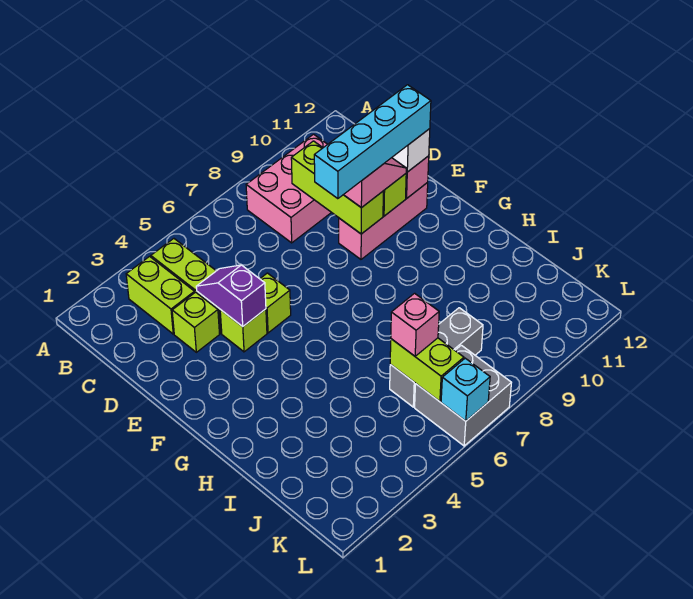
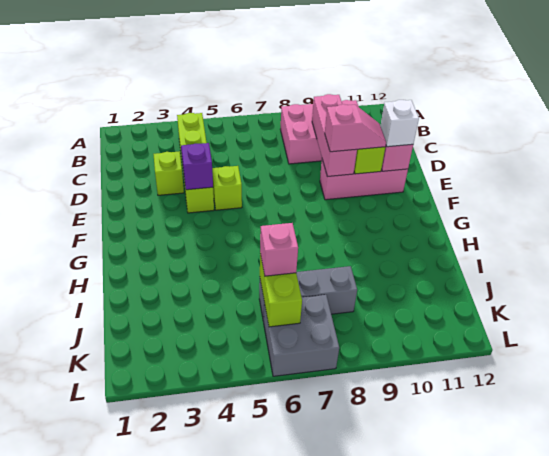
lime brick B3:C3 level 1 -> none
lime brick C9:E9 level 2 -> pink brick C9:E9 level 2
cyan brick E8:E11 level 4 -> none
cyan brick L6 level 2 -> none

